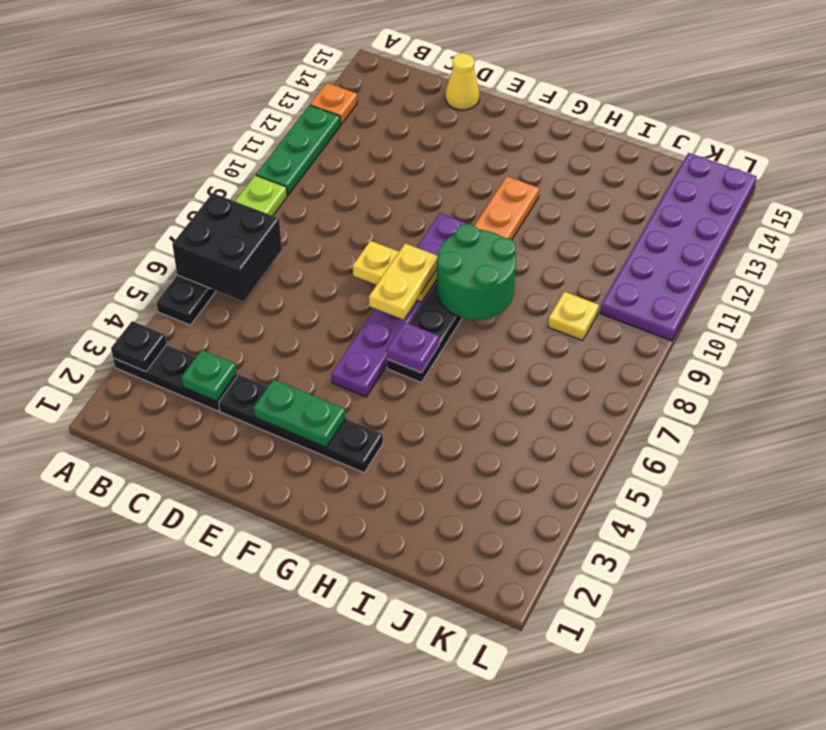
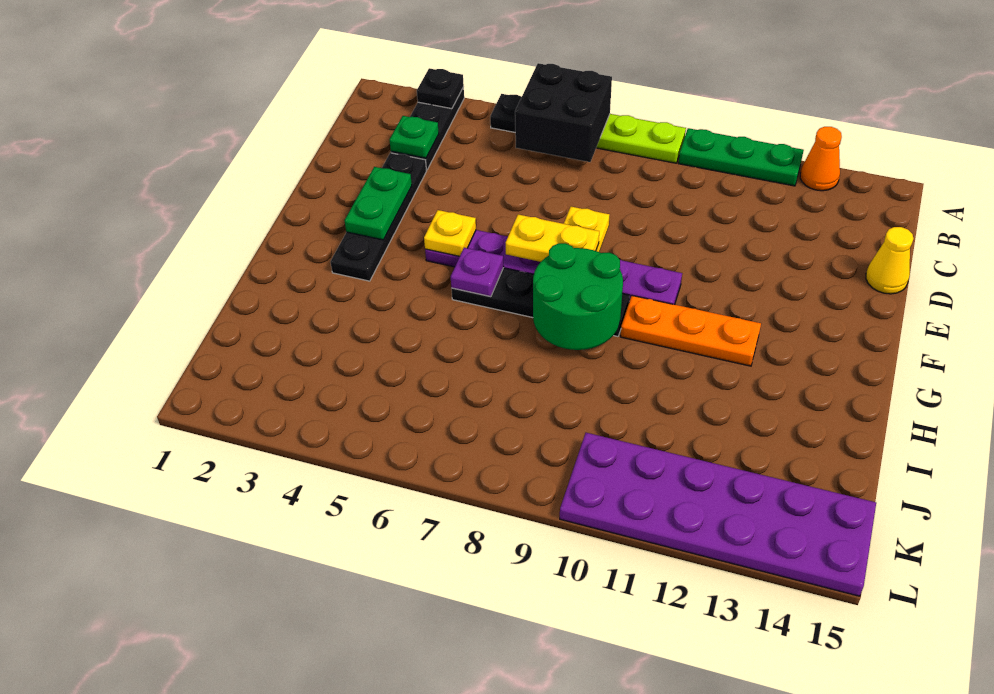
orange plate A13 level 1 -> orange cone A13 level 1
yellow plate J9 level 1 -> yellow plate F5 level 2

